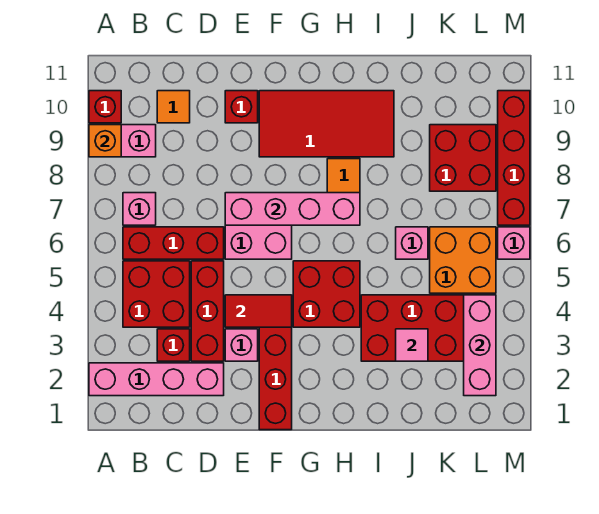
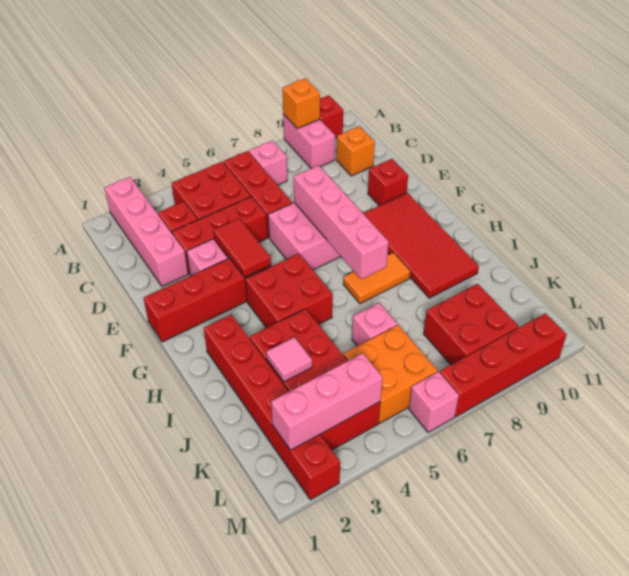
orange tile C10 level 1 -> orange brick C10 level 1
none -> red brick H2:M2 level 1

